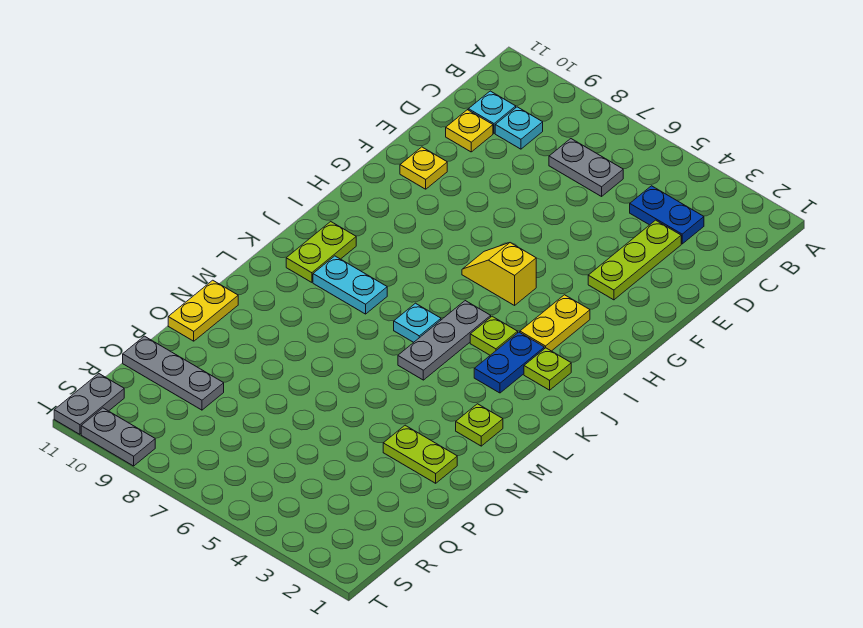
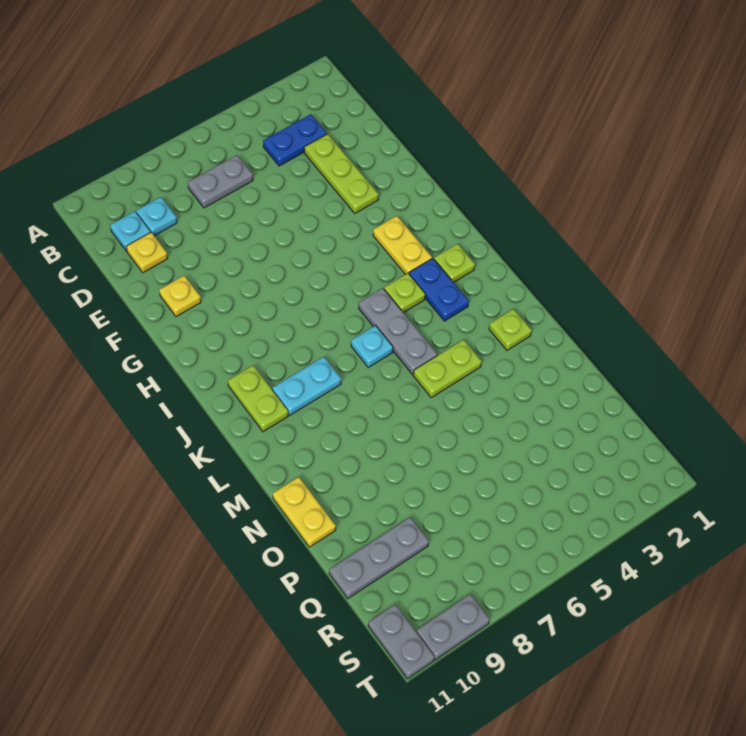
yellow slope H5:H6 level 1 top 5 -> none
lime plate O2:O3 level 1 -> lime plate M4:M5 level 1

